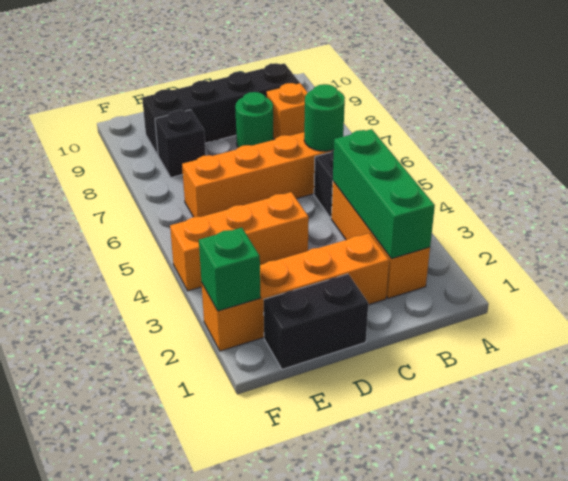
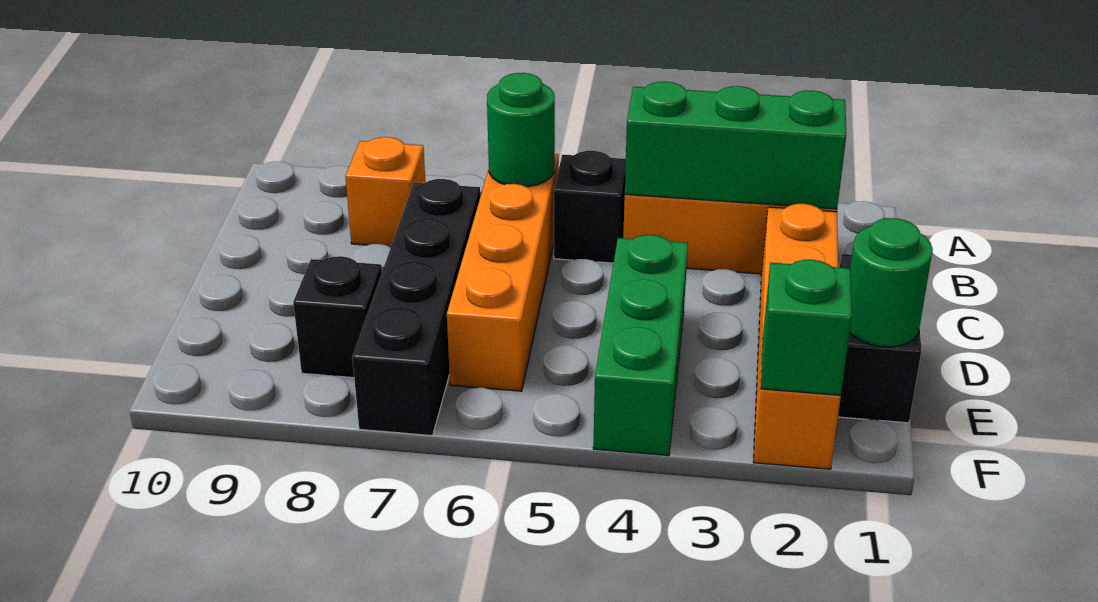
black brick B9:E9 level 1 -> black brick C7:F7 level 1
green round brick C8 level 1 -> green round brick E1 level 2
orange brick D4:F4 level 1 -> green brick D4:F4 level 1

